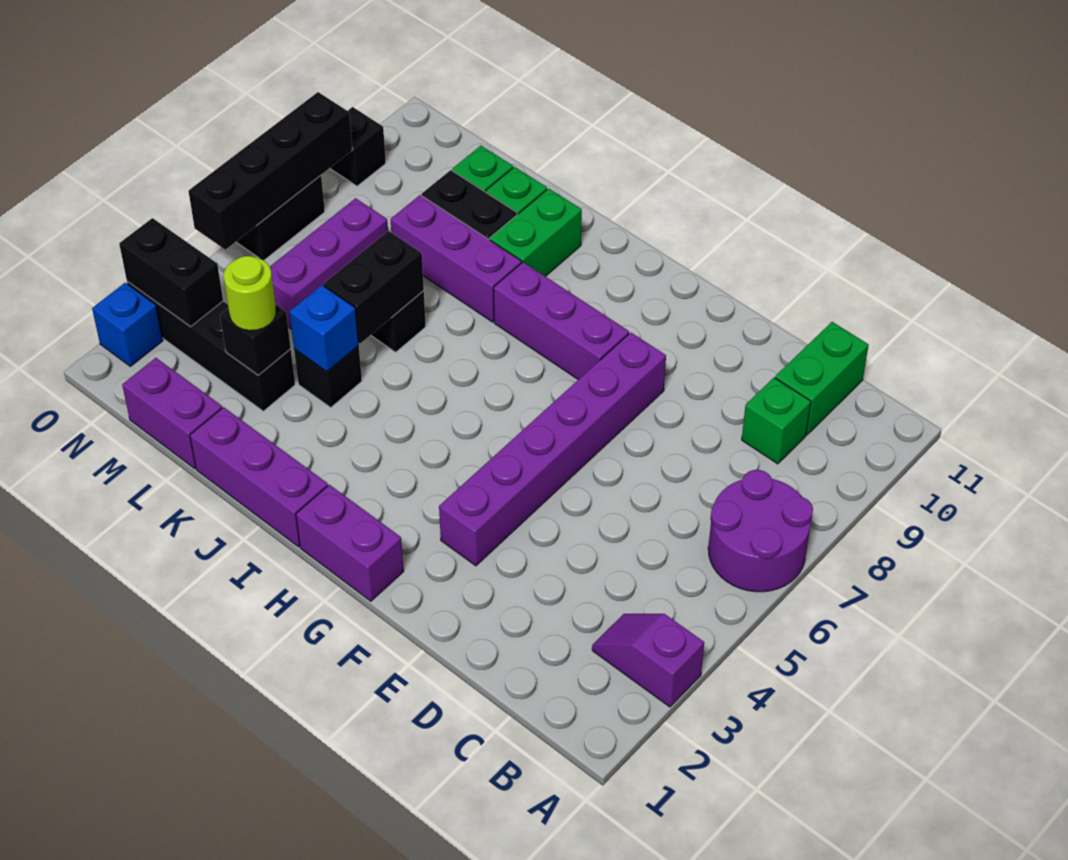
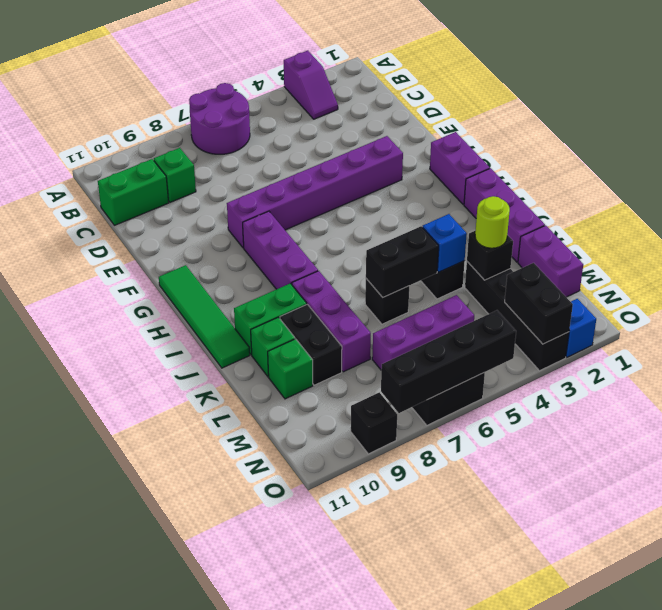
none -> green tile G11:J11 level 1

